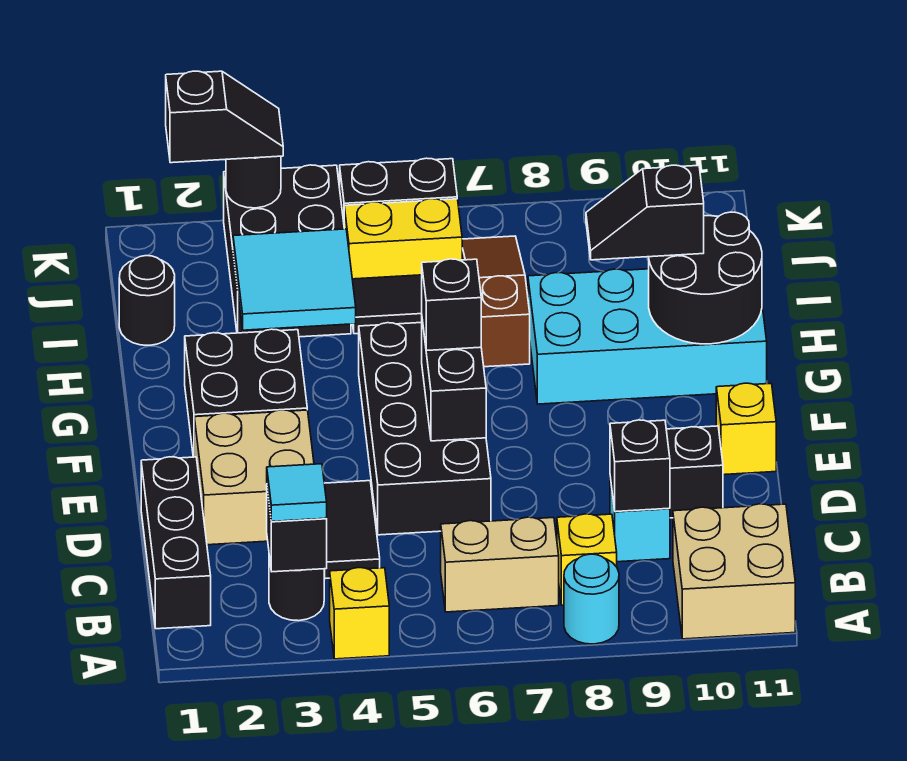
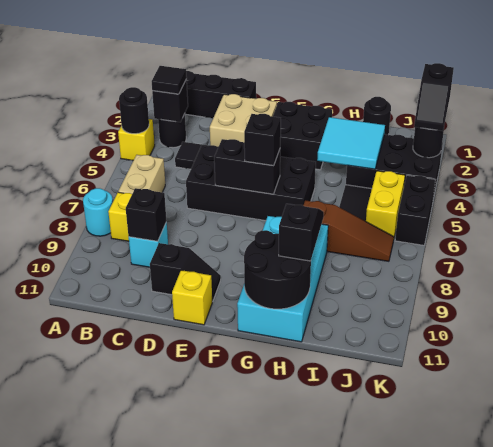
none -> black round brick A4 level 2
tan brick A10:B11 level 1 -> none
cyan tile B3 level 3 -> black tile B3 level 3

